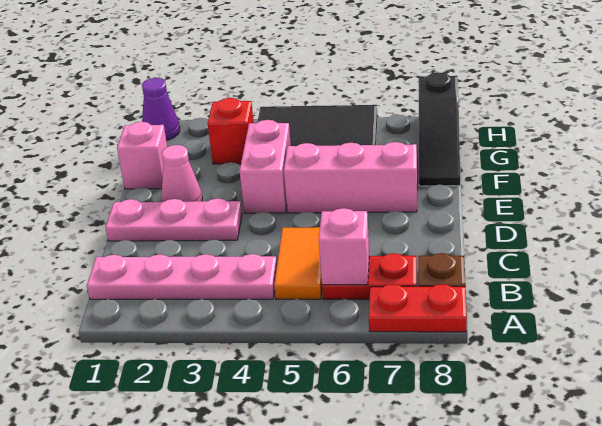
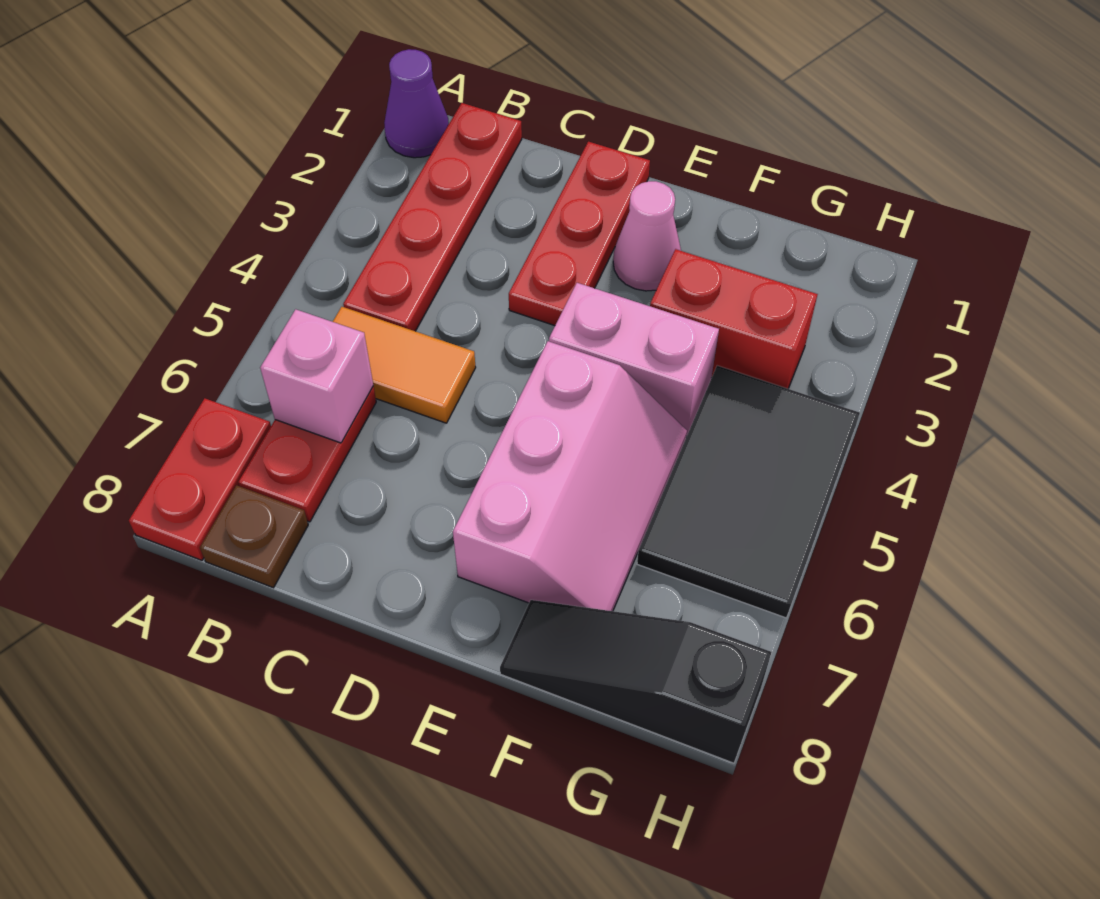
pink plate B1:B4 level 1 -> red plate B1:B4 level 1
pink plate D1:D3 level 1 -> red plate D1:D3 level 1
pink brick F1 level 1 -> none
red brick G3 level 1 -> red brick F3:G3 level 1
purple cone H1 level 1 -> purple cone A1 level 1

